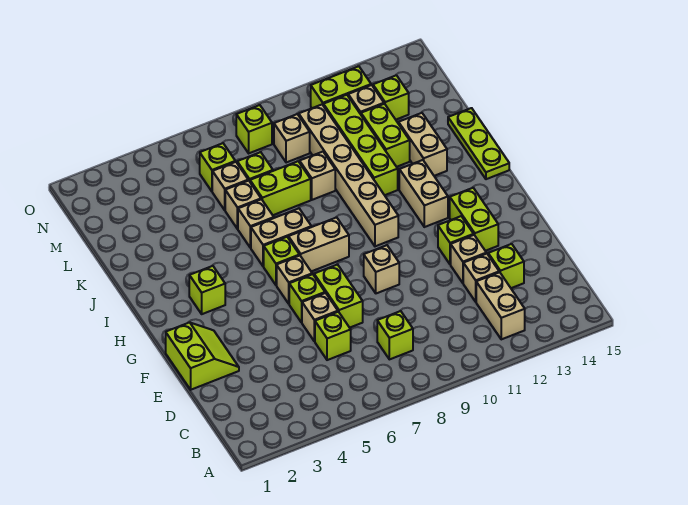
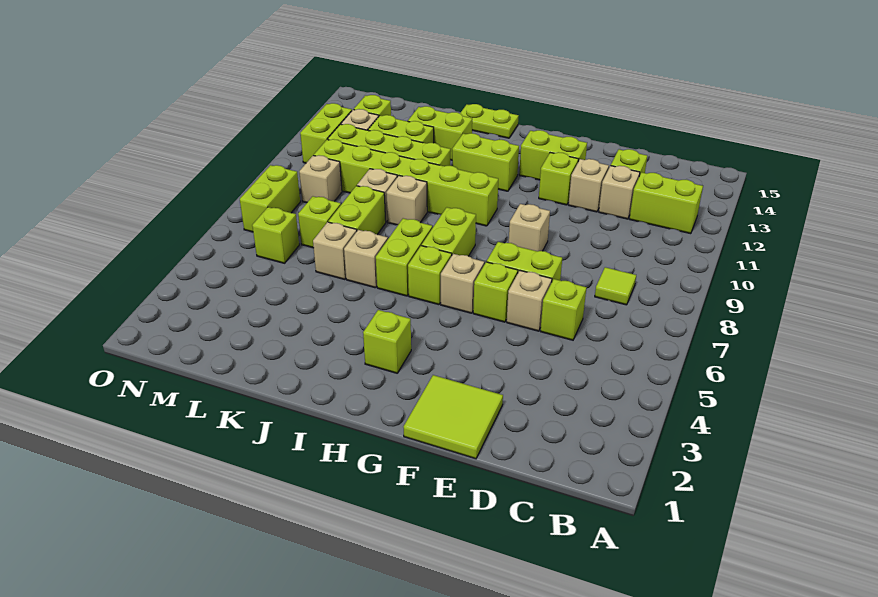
tan brick B12:C12 level 1 -> lime brick B12:C12 level 1
lime brick C8 level 1 -> lime tile C8 level 1
lime slope E1:F2 level 1 top 1 -> lime tile E1:F2 level 1
tan brick H7:H8 level 1 -> lime brick H7:H8 level 1
tan brick H10:M10 level 1 -> lime brick H10:M10 level 1
tan brick H12:I12 level 1 -> lime brick H12:I12 level 1
tan brick I6:I7 level 1 -> lime brick I6:I7 level 1
lime plate I15:K15 level 1 -> lime plate I15:J15 level 1
tan brick J13:K13 level 1 -> lime brick J13:K13 level 1
tan brick L6 level 1 -> tan brick J9 level 1
lime brick N8 level 1 -> lime brick N7:N8 level 1

